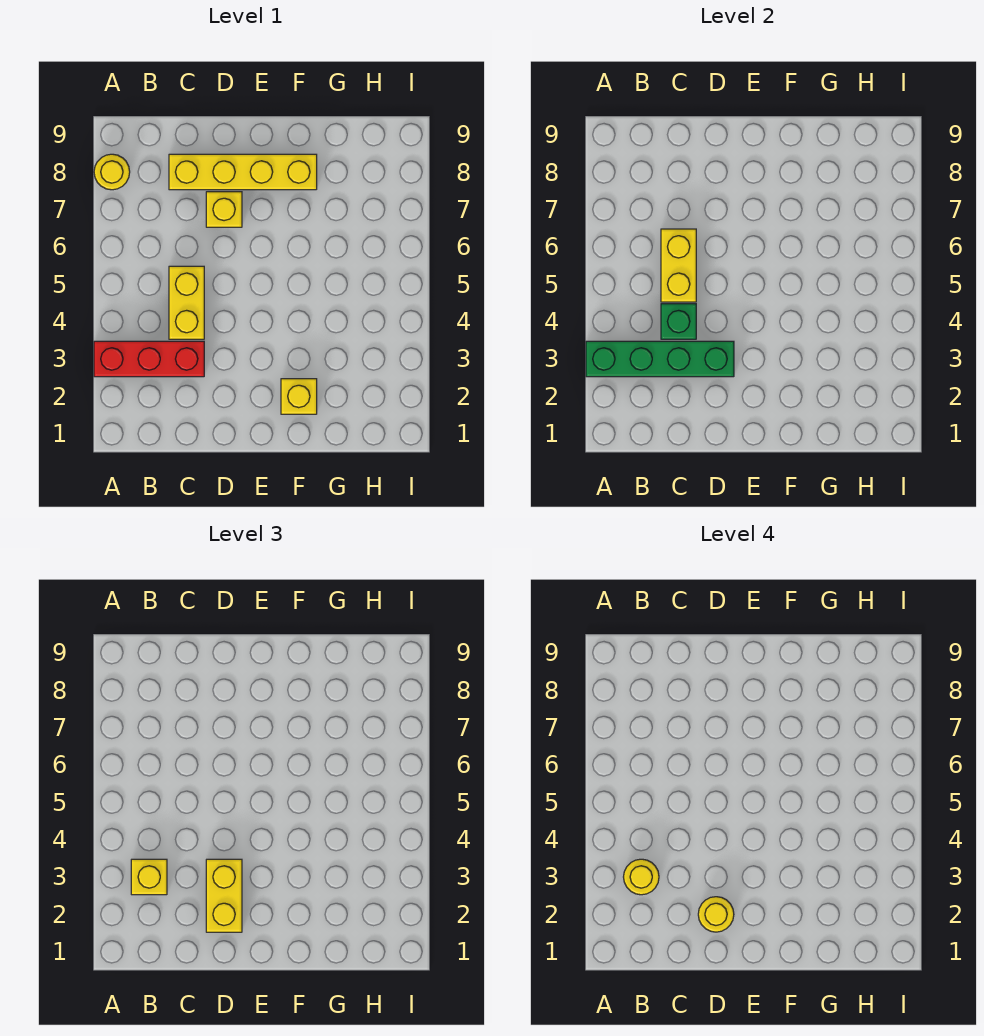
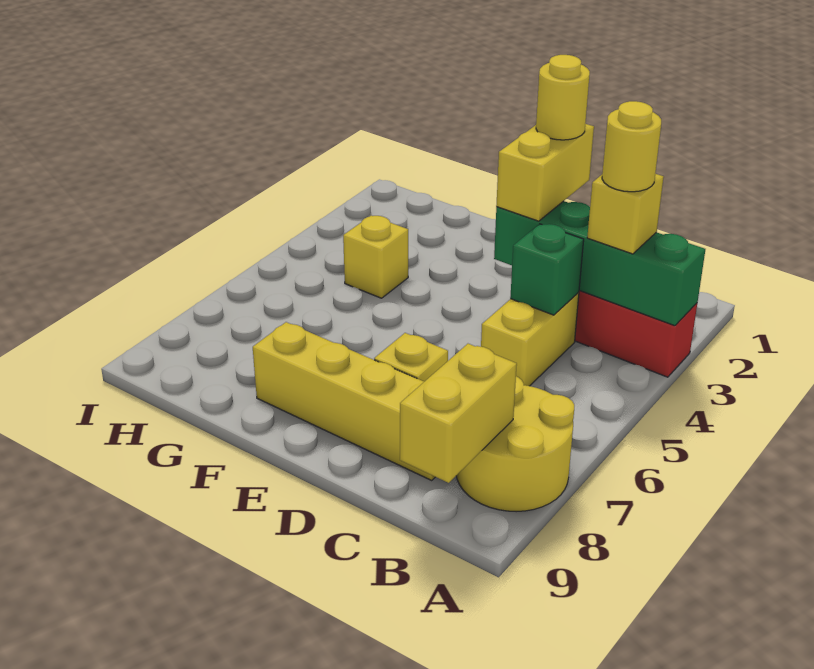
yellow round brick A8 level 1 -> yellow round brick A7:B8 level 1
yellow brick C5:C6 level 2 -> yellow brick B8:B9 level 2
yellow brick F2 level 1 -> yellow brick G4 level 1

